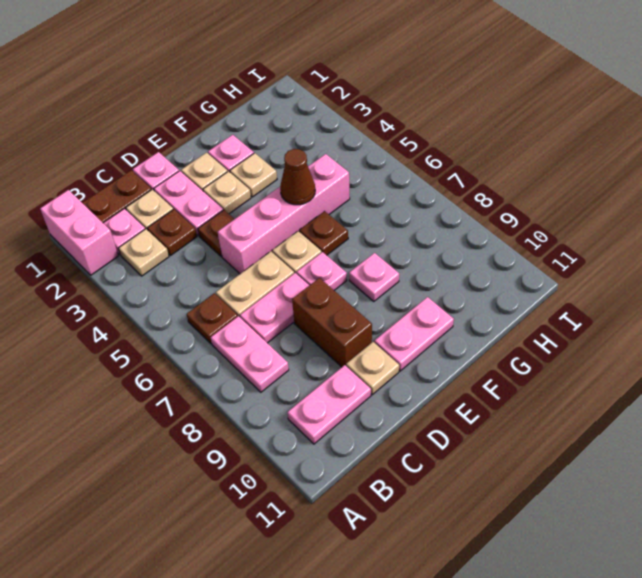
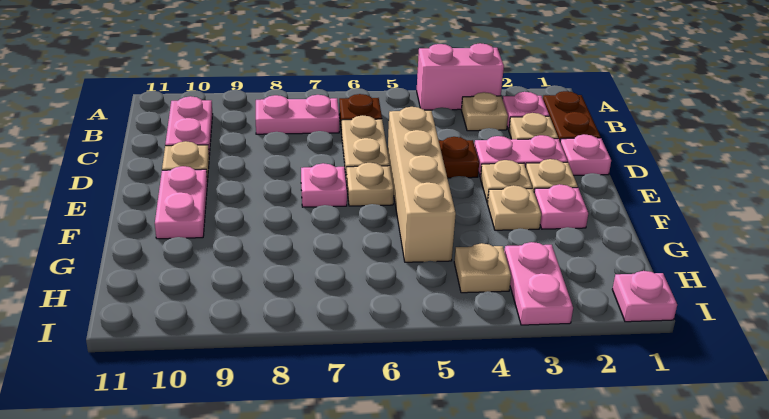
pink brick A1:A2 level 1 -> pink brick A3:A4 level 1
brown plate C3 level 1 -> none
pink plate C7:D7 level 1 -> pink plate H3:I3 level 1
pink brick D5:G5 level 1 -> tan brick D5:G5 level 1
brown brick D8:D9 level 1 -> none
brown cone F5 level 2 -> none
brown plate F6 level 1 -> none
pink plate F8 level 1 -> pink plate I1 level 1
none -> tan plate H4 level 1

